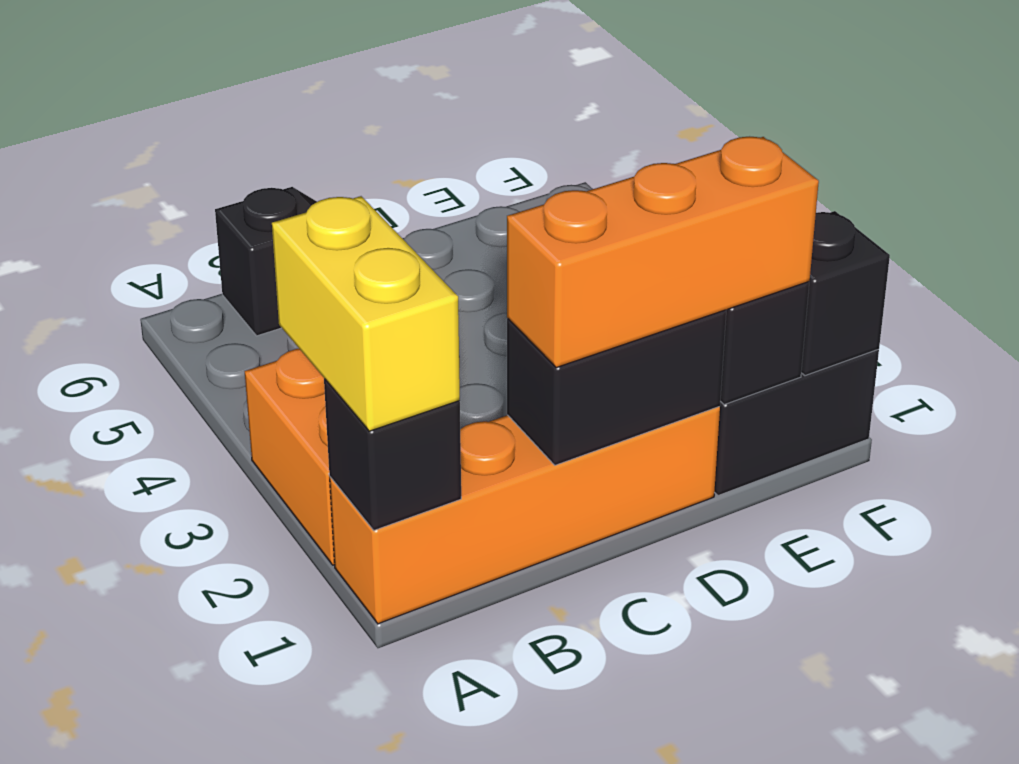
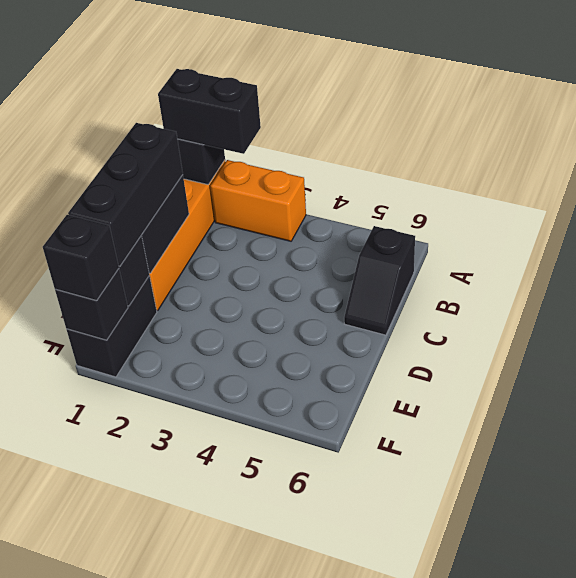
yellow brick A1:A2 level 3 -> black brick A1:A2 level 3
orange brick C1:E1 level 3 -> black brick C1:E1 level 3
none -> black brick F1 level 3

